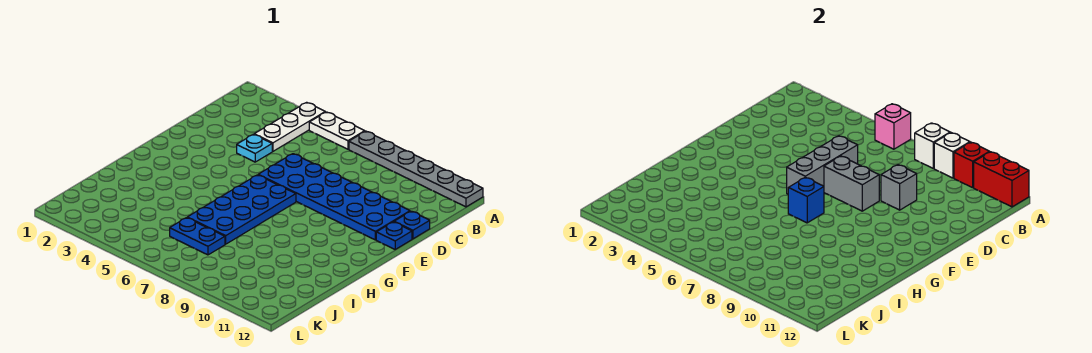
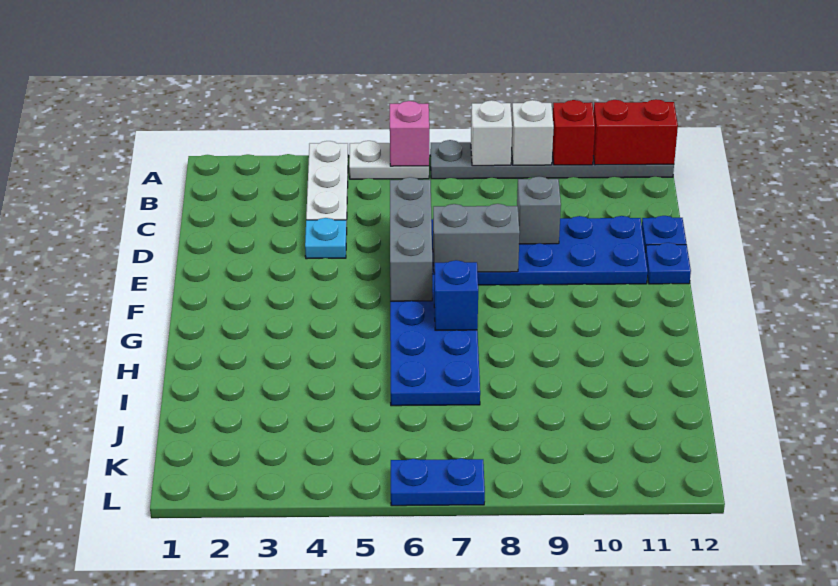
blue plate J6:J7 level 1 -> blue plate L6:L7 level 1

